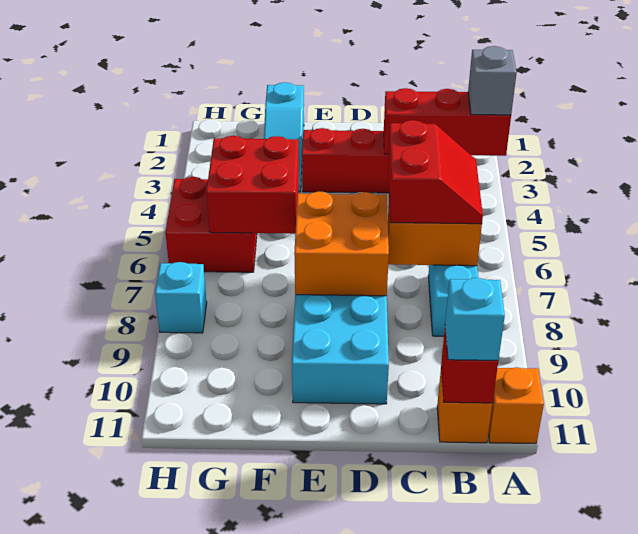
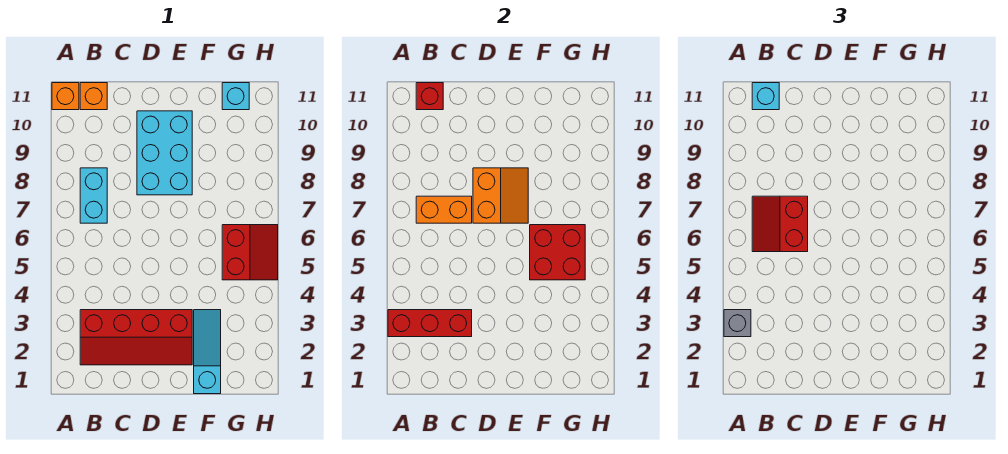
orange brick D7:E8 level 2 -> orange slope D7:E8 level 2 top D
red brick G5:H6 level 1 -> red slope G5:H6 level 1 top G
cyan brick H8 level 1 -> cyan brick G11 level 1

